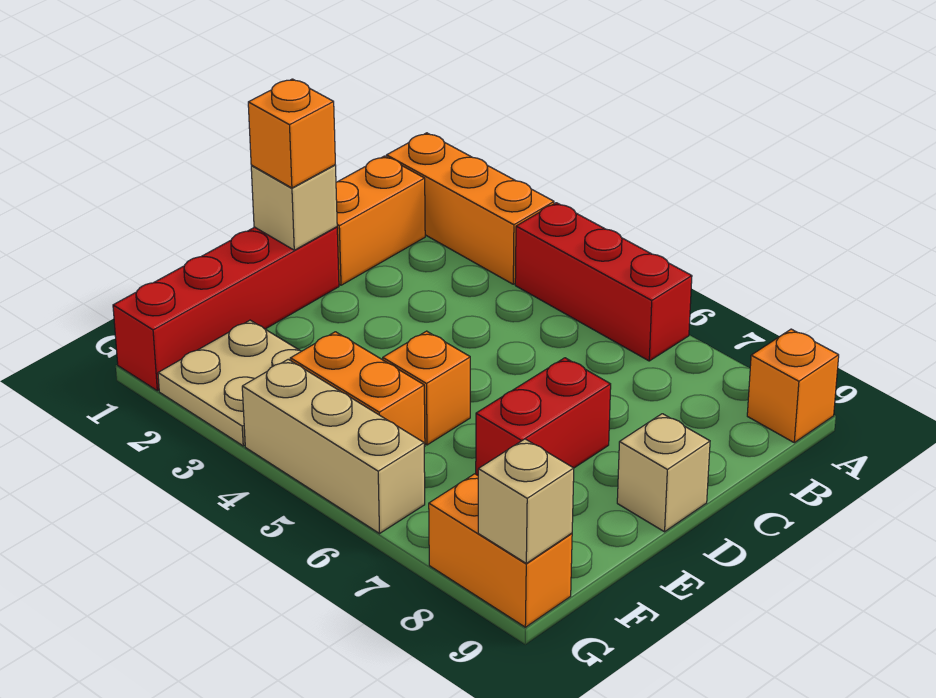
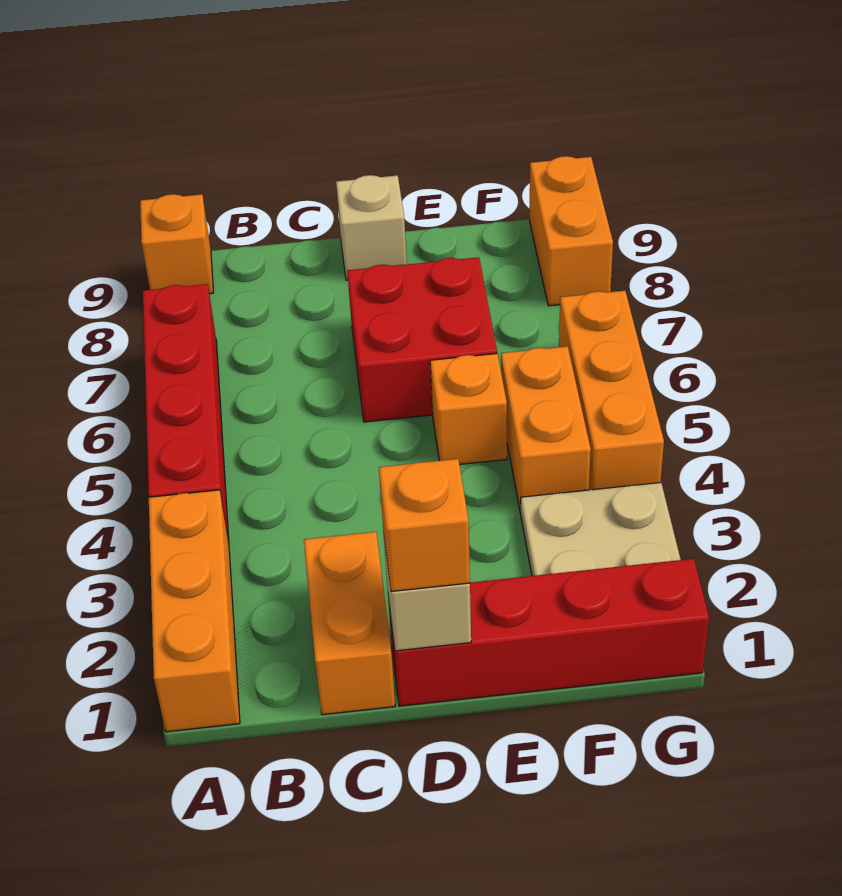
red brick A4:A6 level 1 -> red brick A4:A7 level 1
orange brick B1:C1 level 1 -> orange brick C1:C2 level 1
red brick D7:E7 level 1 -> red brick D6:E7 level 1
tan brick G4:G6 level 1 -> orange brick G4:G6 level 1
tan brick G9 level 2 -> none

